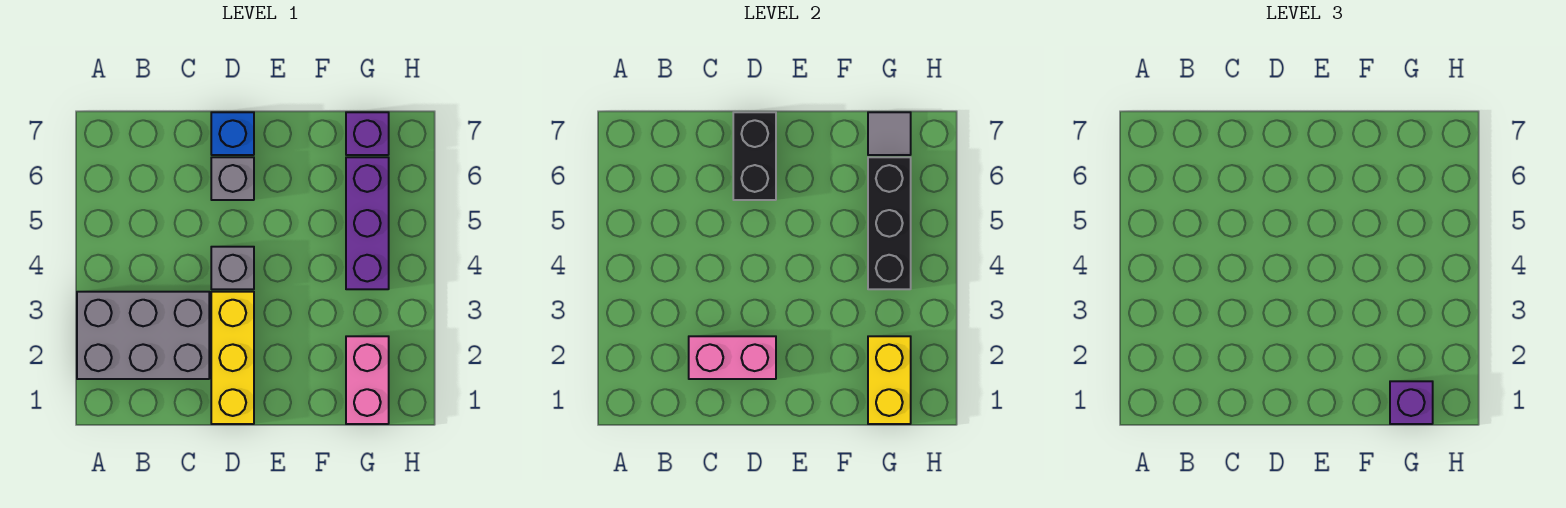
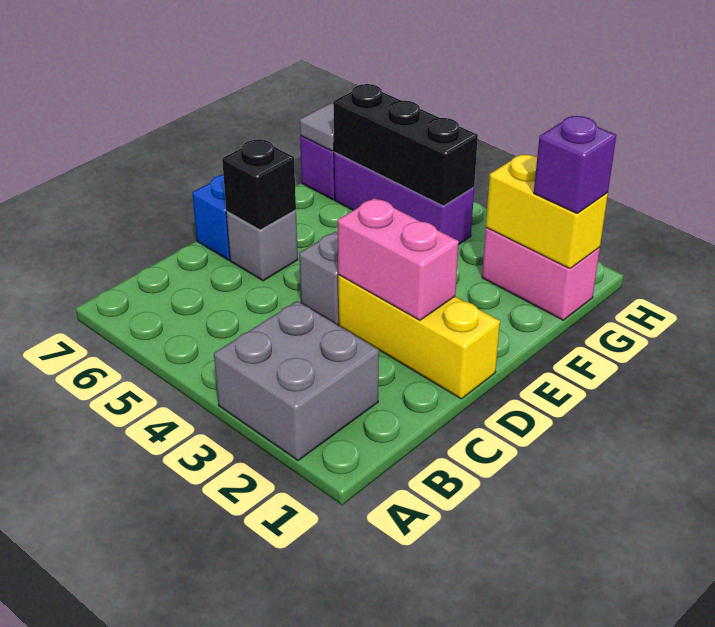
grey brick A2:C3 level 1 -> grey brick A2:B3 level 1
pink brick C2:D2 level 2 -> pink brick D2:D3 level 2
black brick D6:D7 level 2 -> black brick D6 level 2

